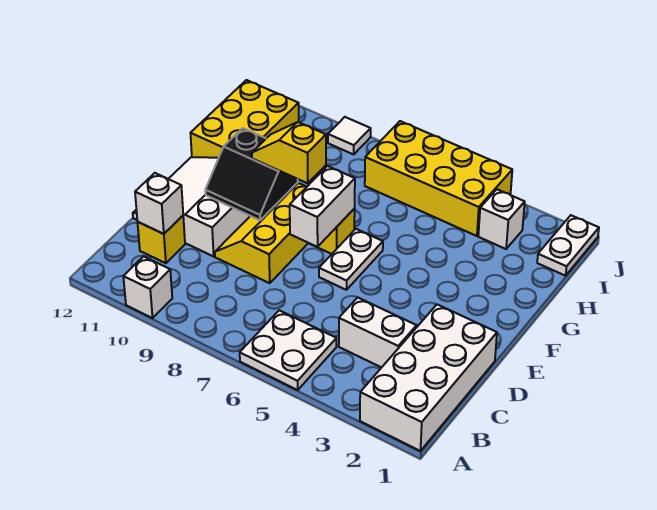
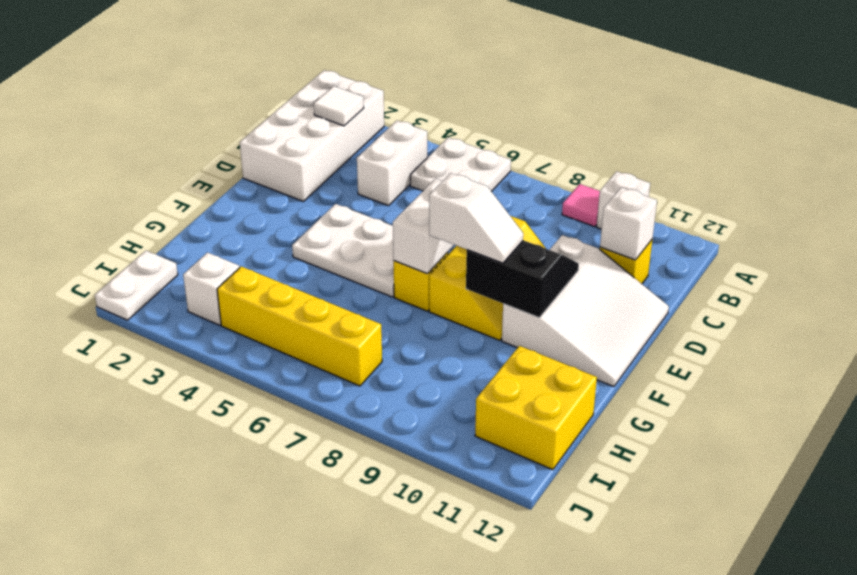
none -> pink tile A9 level 1
white brick C3:C4 level 1 -> white brick B4:C4 level 1
white plate E6:F6 level 1 -> white plate E4:F6 level 1
yellow slope F8:F9 level 3 top 8 -> white slope F8:F9 level 3 top 8
yellow brick G11:I12 level 1 -> yellow brick H11:I12 level 1
yellow brick I4:J7 level 1 -> yellow brick I4:I7 level 1
white tile J9 level 1 -> white tile B2 level 2

